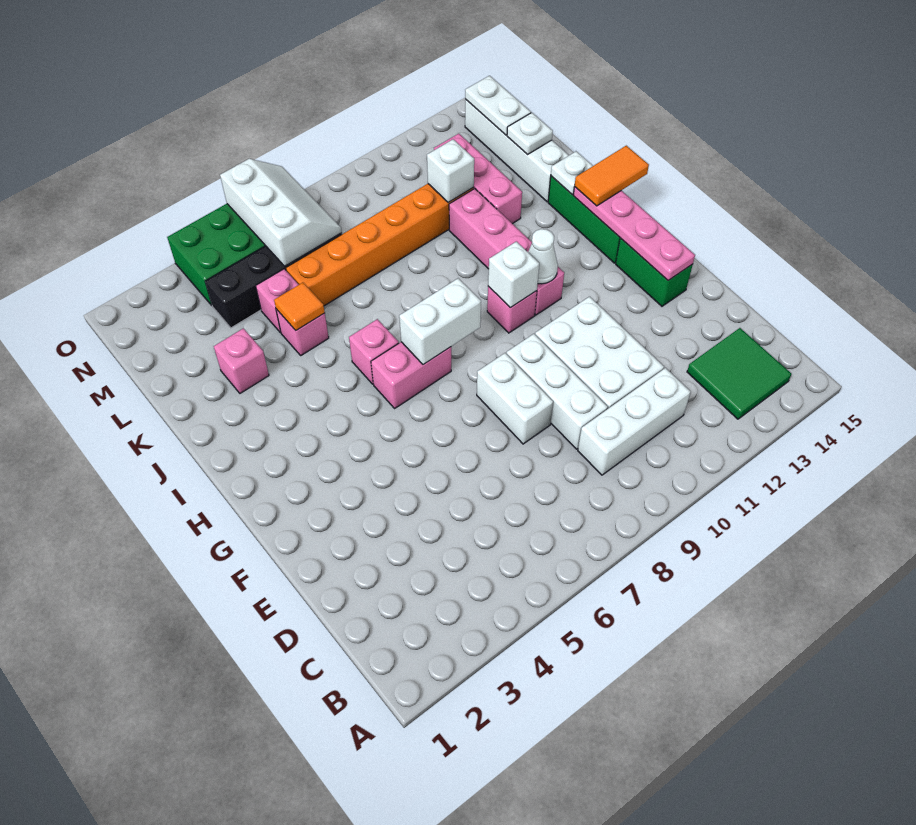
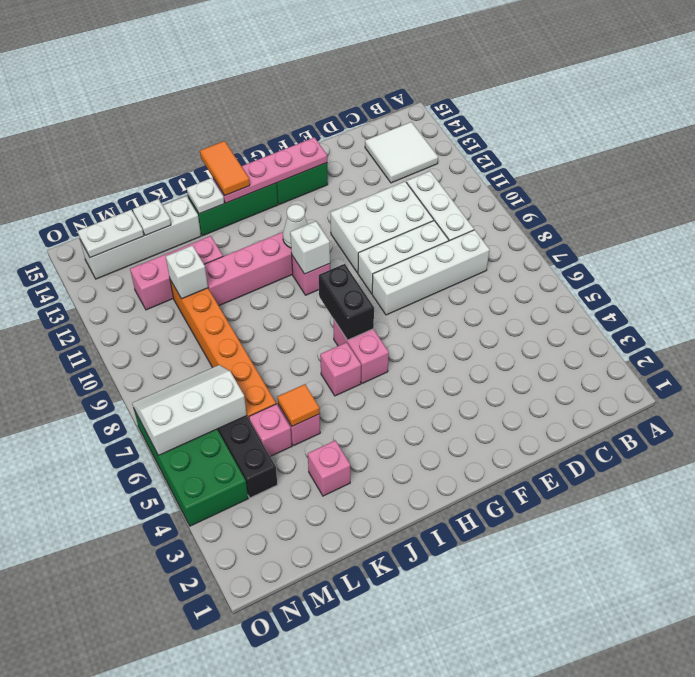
green tile B13:C14 level 1 -> white tile B13:C14 level 1
white brick E8:F8 level 1 -> white brick C8:F8 level 1
white brick H7:H8 level 2 -> black brick H7:H8 level 2

